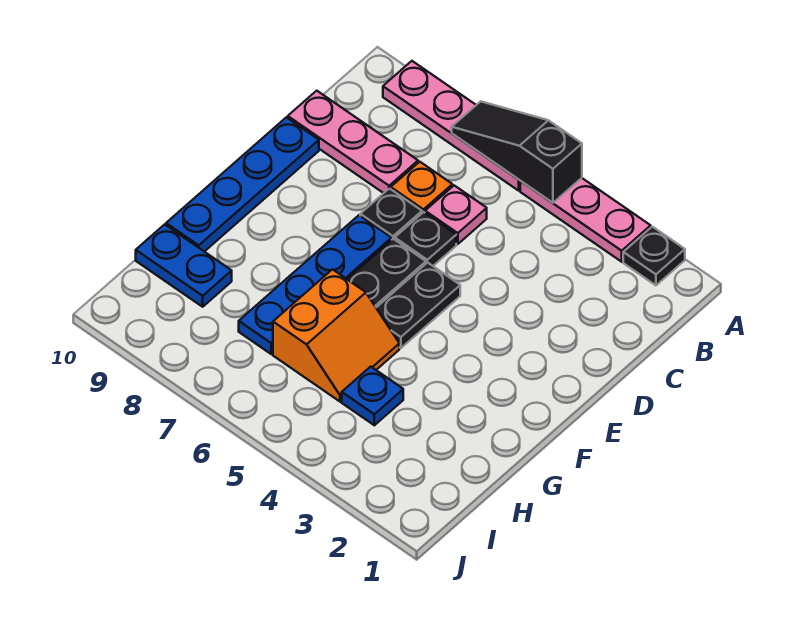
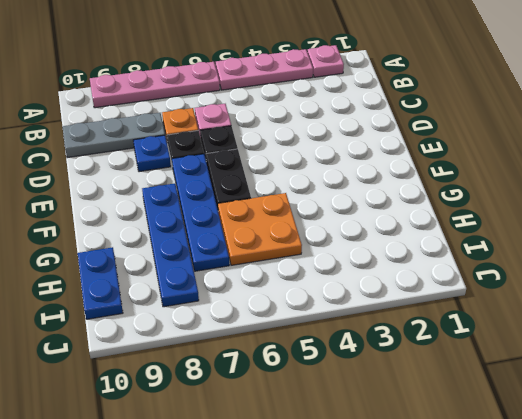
black plate A2 level 1 -> pink plate A2 level 1
black slope A5:A7 level 2 top 5 -> none
pink plate C8:C10 level 1 -> grey plate C8:C10 level 1
blue plate D10:G10 level 1 -> blue plate F8:I8 level 1
black plate E5:F5 level 1 -> none
orange slope G5:H6 level 1 top 6 -> orange plate G5:H6 level 1
blue plate H4 level 1 -> blue plate D8 level 1
blue plate H9:H10 level 1 -> blue plate H10:I10 level 1

